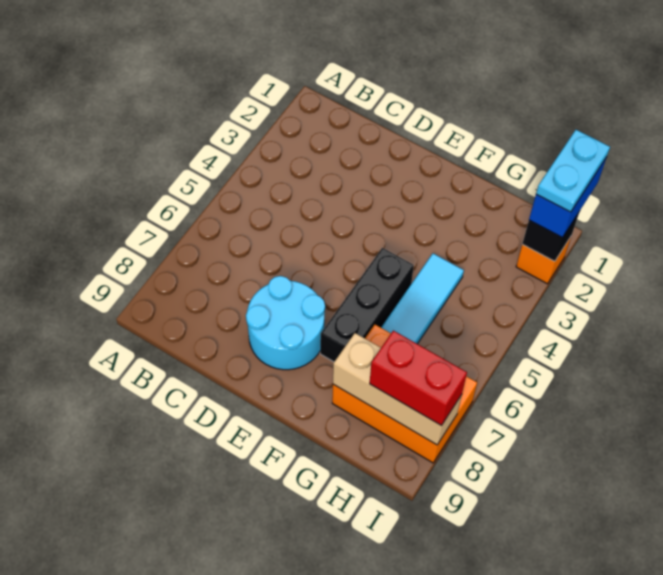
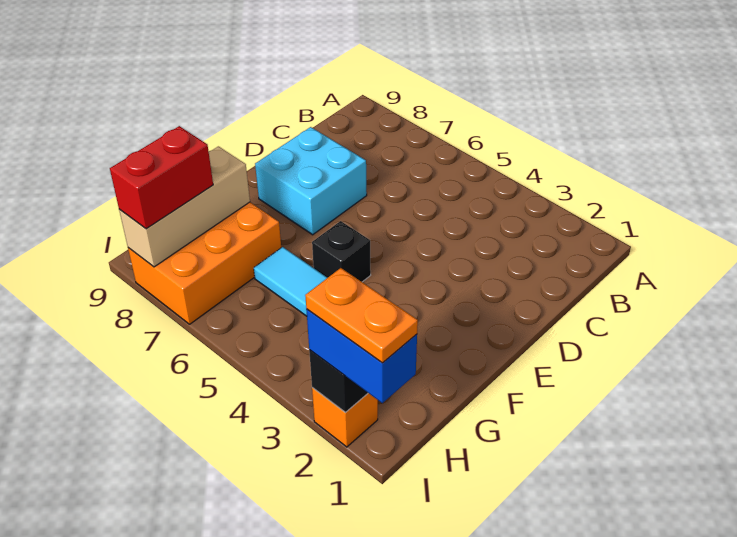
cyan round brick D7:E8 level 1 -> cyan brick D7:E8 level 1
black brick F5:F7 level 1 -> black brick F5 level 1
cyan plate I1:I2 level 4 -> orange plate I1:I2 level 4

